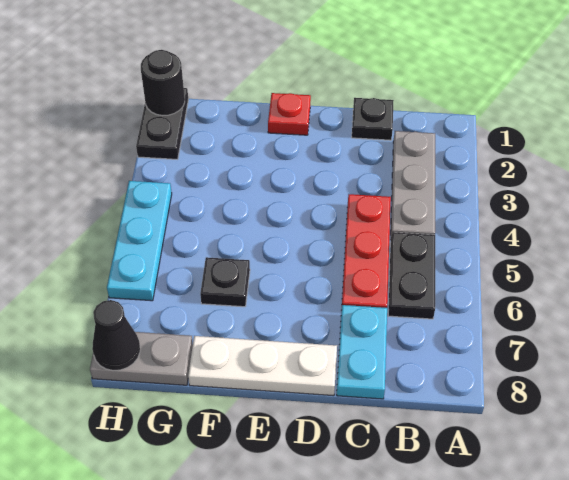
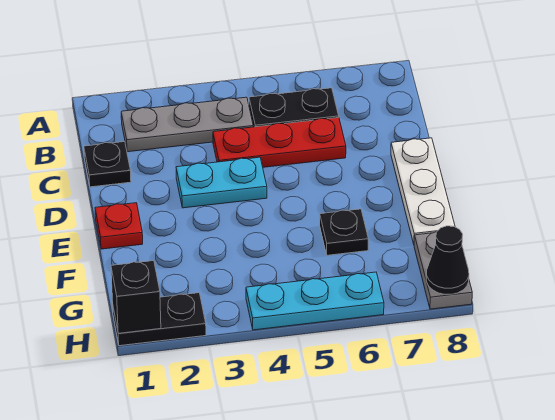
cyan plate C7:C8 level 1 -> cyan plate D3:D4 level 1
black round brick H1 level 2 -> black brick H1 level 2

